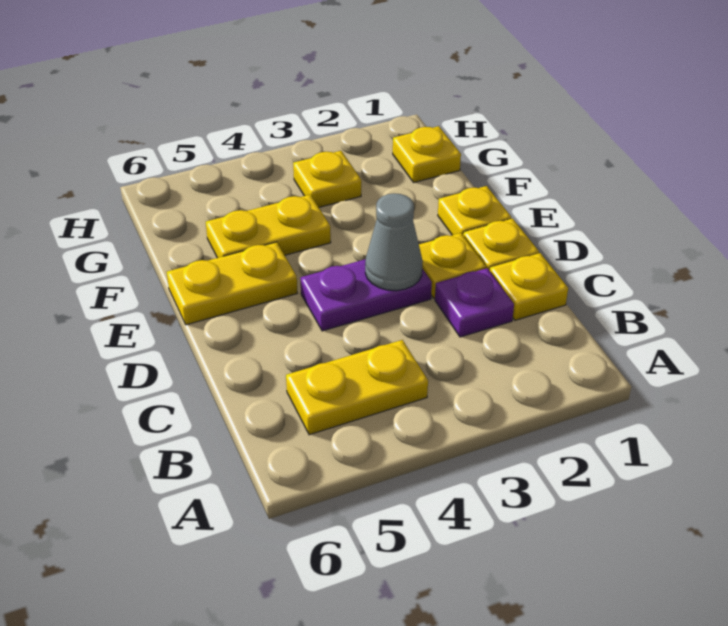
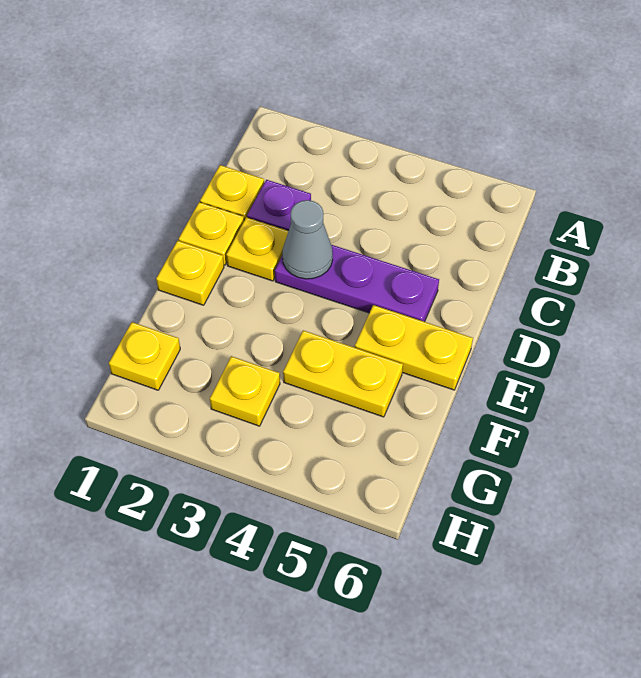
yellow plate B4:B5 level 1 -> none
purple plate D3:D4 level 1 -> purple plate D3:D5 level 1

